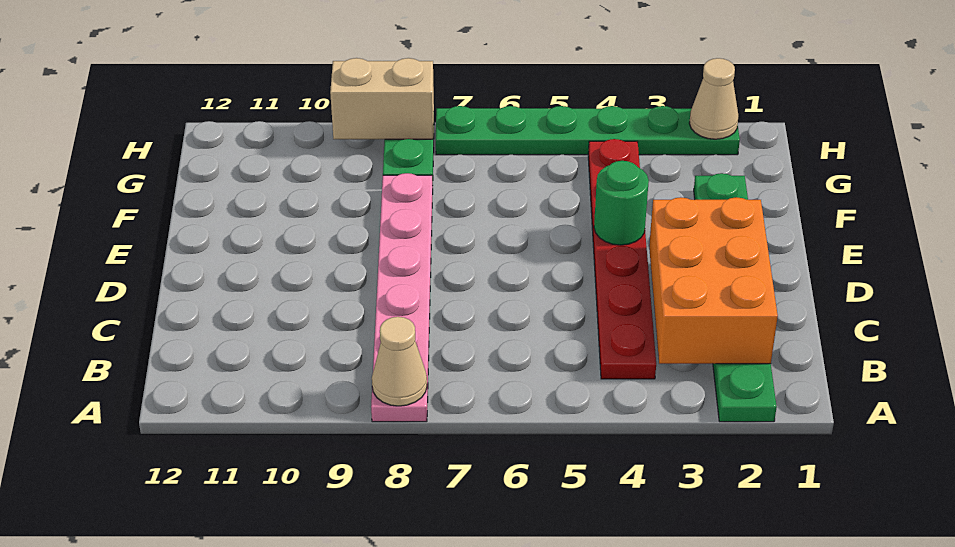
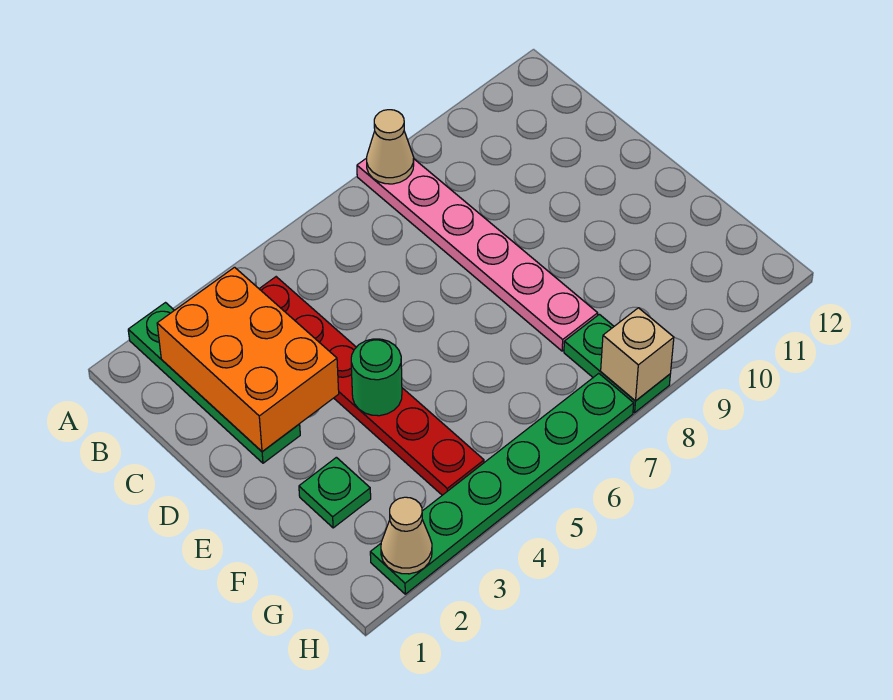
tan brick H8:H9 level 2 -> tan brick H8 level 2

